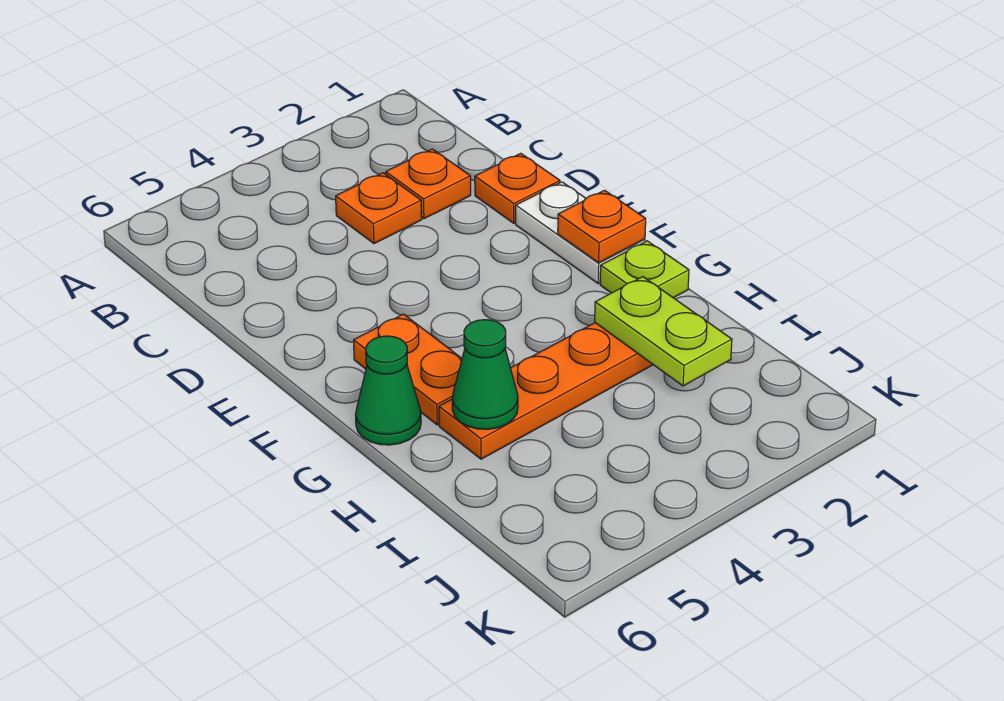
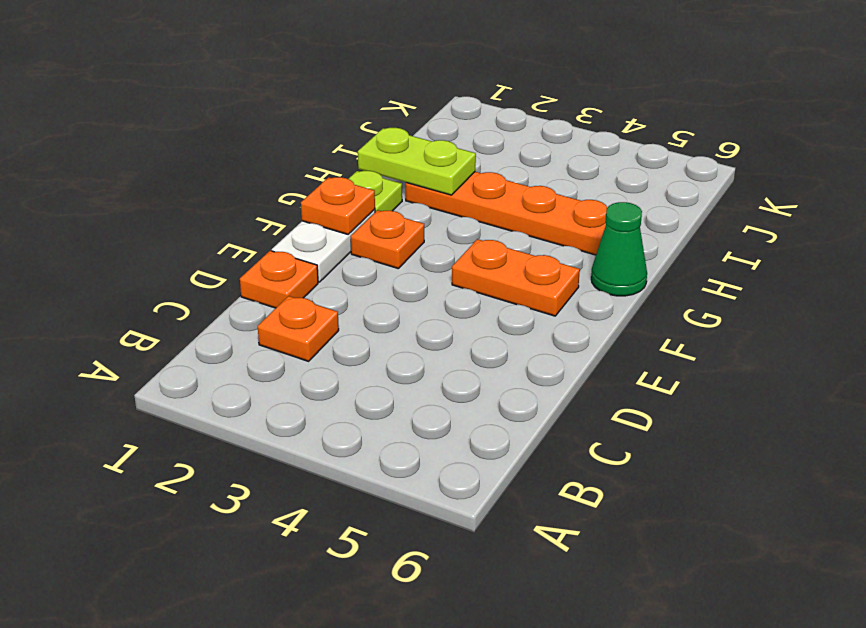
orange plate C3 level 1 -> orange plate F2 level 1
orange plate F5:G5 level 1 -> orange plate F4:F5 level 1
lime plate H2:I2 level 2 -> lime plate H1:H2 level 2
green cone H5 level 2 -> none

